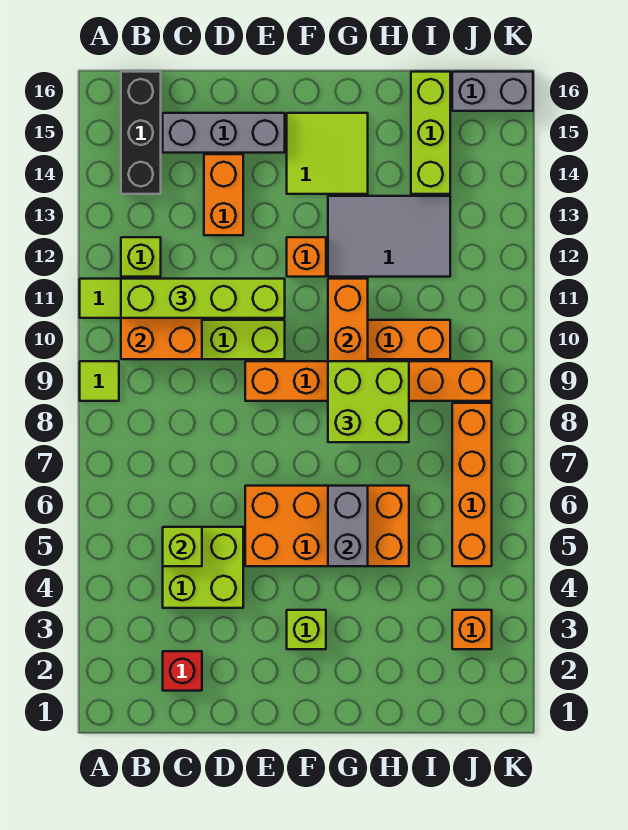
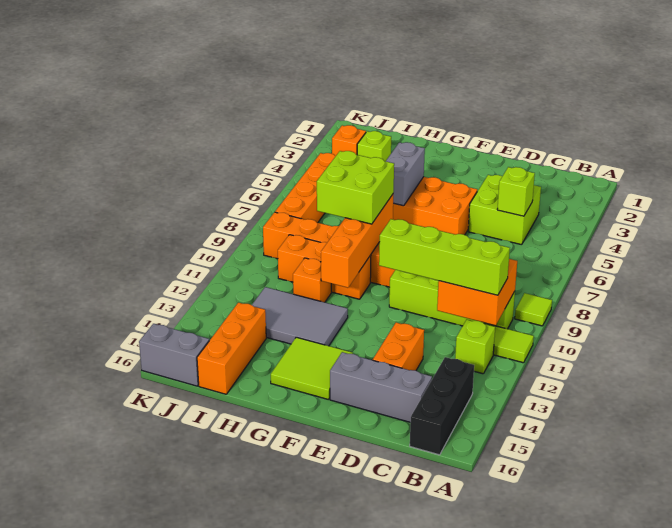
red brick C2 level 1 -> none
lime brick F3 level 1 -> lime brick I3 level 1
orange brick F12 level 1 -> orange brick H11 level 1
lime brick I14:I16 level 1 -> orange brick I14:I16 level 1

